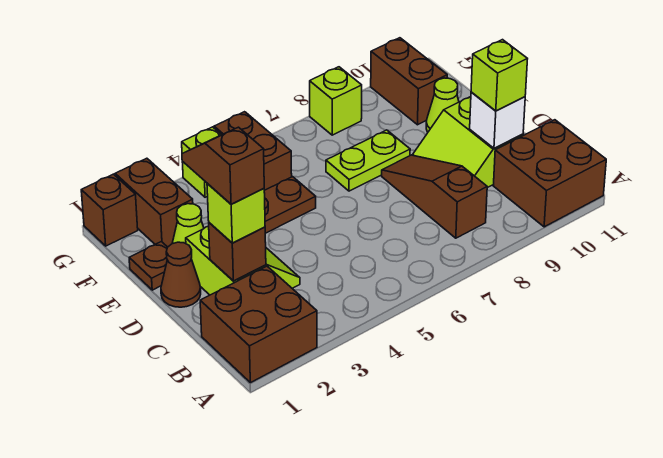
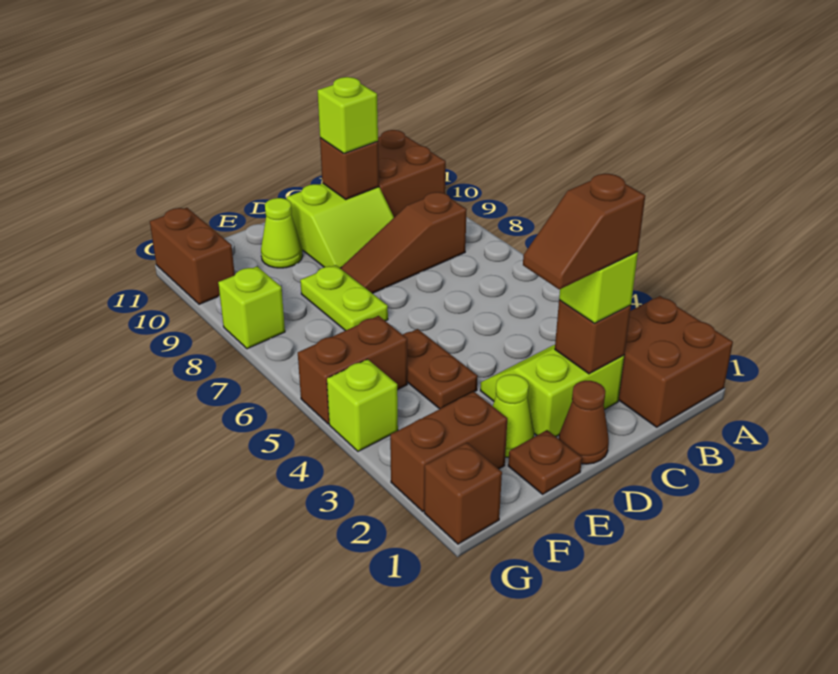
white brick C10 level 2 -> brown brick C10 level 2
brown brick F10:G10 level 1 -> brown brick G10:G11 level 1

